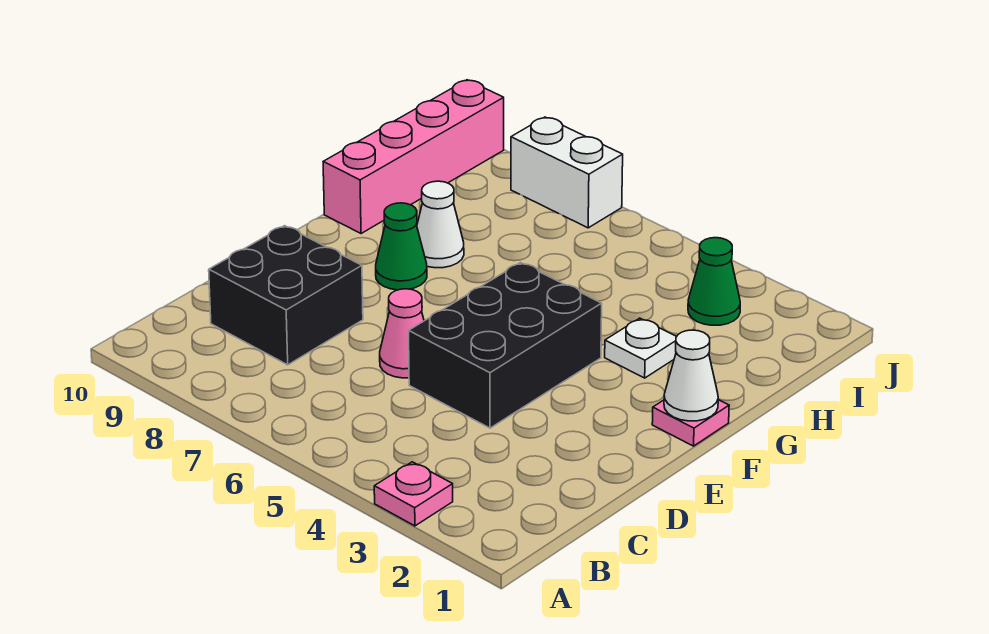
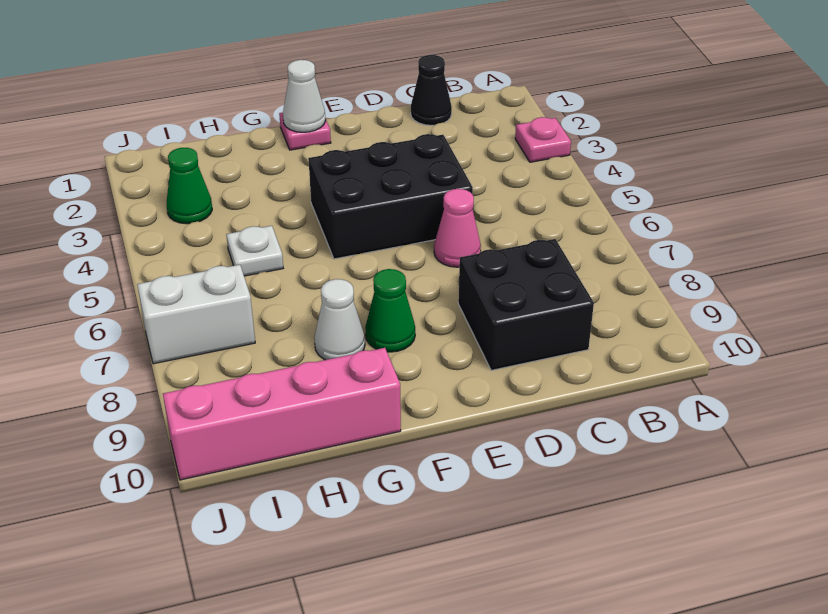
none -> black cone C1 level 1
white plate G3 level 1 -> white plate H5 level 1
white brick J7:J8 level 1 -> white brick I7:J7 level 1

